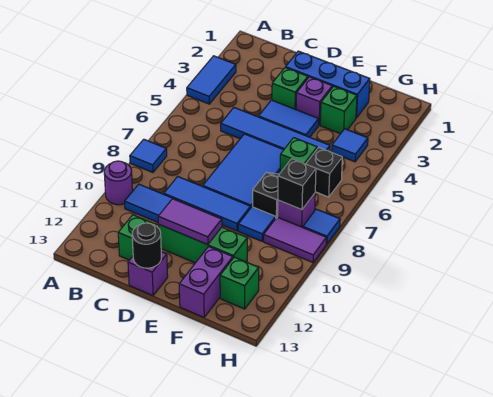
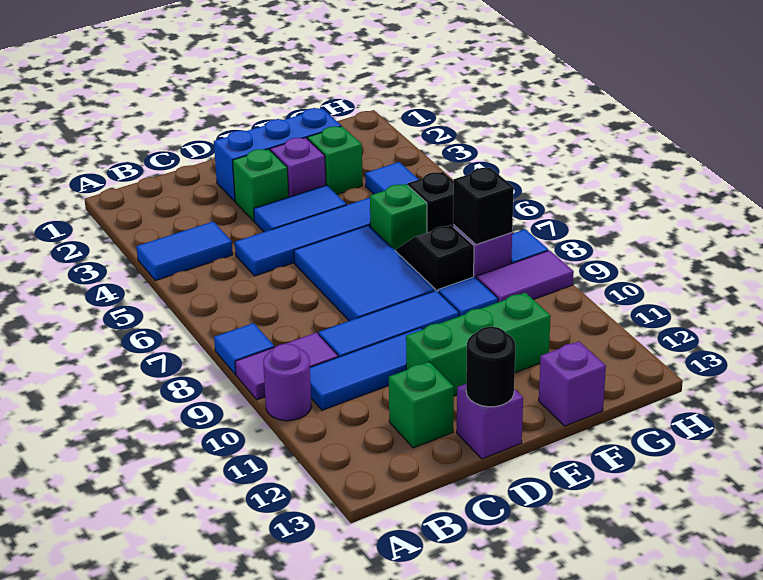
blue tile A3:A4 level 1 -> blue tile A4:B4 level 1
purple tile D11:E11 level 2 -> purple tile A9:B9 level 1
purple brick F12:F13 level 1 -> purple brick F13 level 1
green brick G12 level 1 -> none

